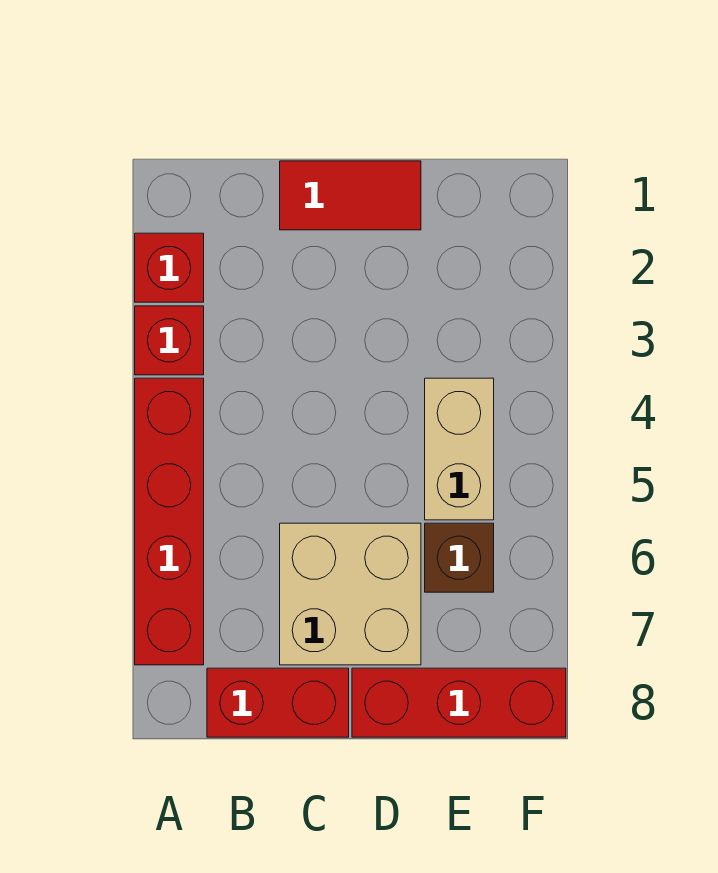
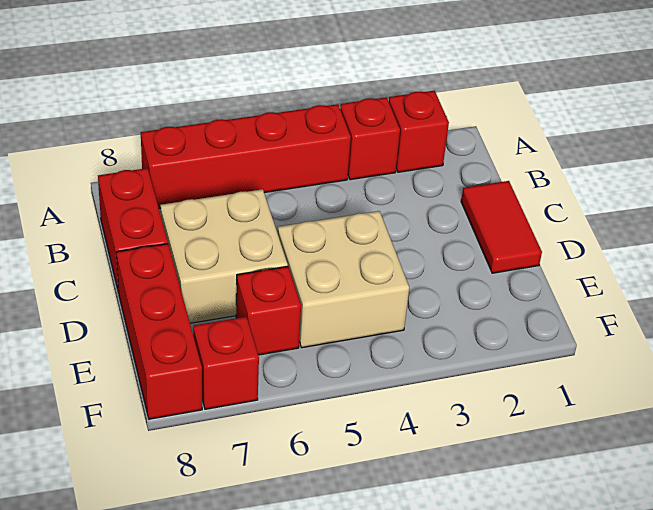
tan brick E4:E5 level 1 -> tan brick D4:E5 level 1
brown brick E6 level 1 -> red brick E6 level 1
none -> red brick F7 level 1

